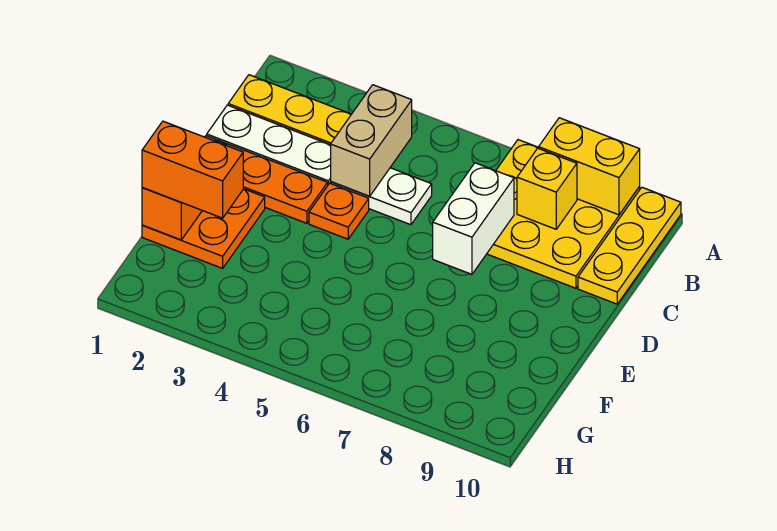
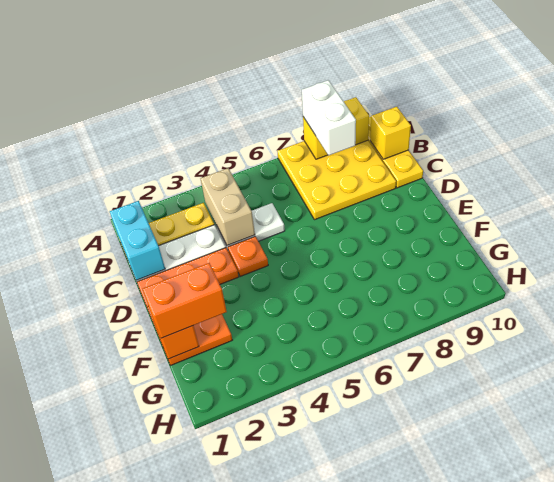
none -> cyan brick B1:C1 level 2
yellow brick B8 level 2 -> yellow brick B10 level 2
white brick C7:D7 level 2 -> white brick A8:B8 level 3

